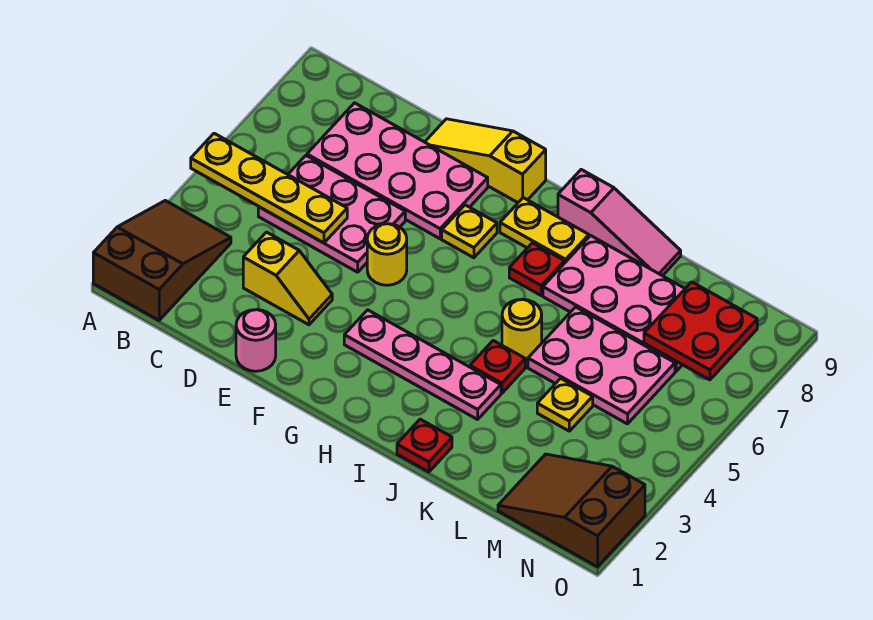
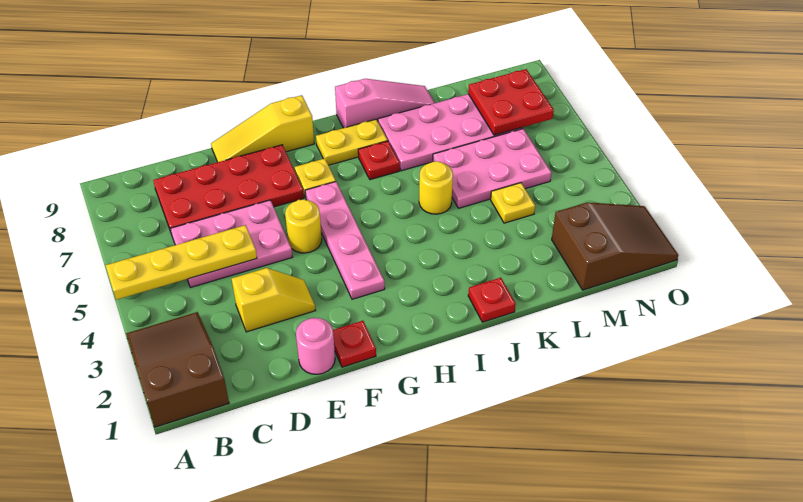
pink plate C7:F8 level 1 -> red plate C7:F8 level 1
pink plate G3:J3 level 1 -> pink plate G3:G6 level 1
red plate J4 level 1 -> red plate F1 level 1
brown slope M1:O2 level 1 top O -> brown slope M1:O2 level 1 top M

